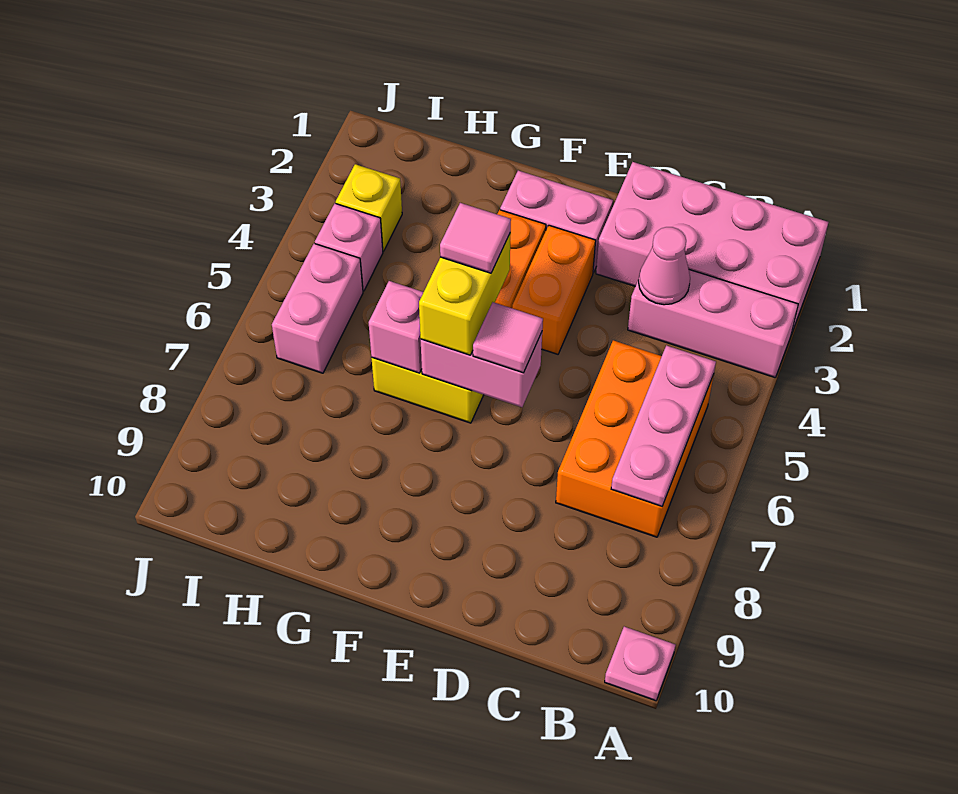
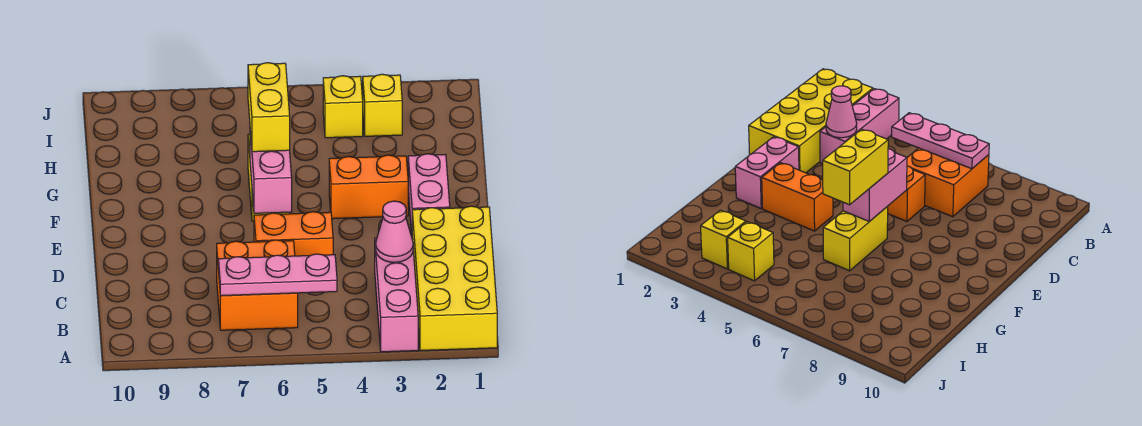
pink brick A1:D2 level 1 -> yellow brick A1:D2 level 1
pink plate A10 level 1 -> none
orange brick B5:C7 level 1 -> orange brick B6:C7 level 1
orange brick E3:E4 level 1 -> orange brick D5:D6 level 1
pink tile E6 level 3 -> none
yellow brick F5:F6 level 3 -> yellow brick F6:G6 level 3
pink tile F5 level 4 -> none
pink brick G6 level 2 -> none
pink brick I4 level 1 -> yellow brick I4 level 1
pink brick I5:I6 level 1 -> none

